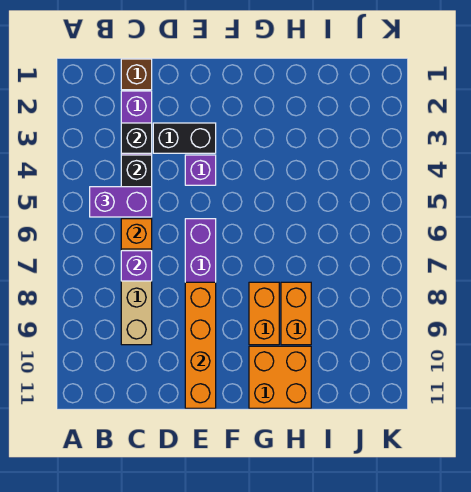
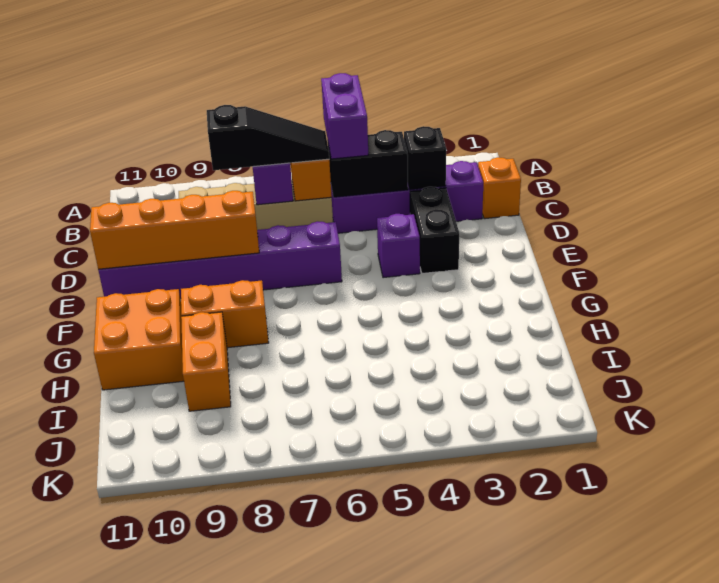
brown brick C1 level 1 -> orange brick C1 level 1
none -> black slope C6:C8 level 3 top 8
orange brick H8:H9 level 1 -> orange brick H9:I9 level 1

